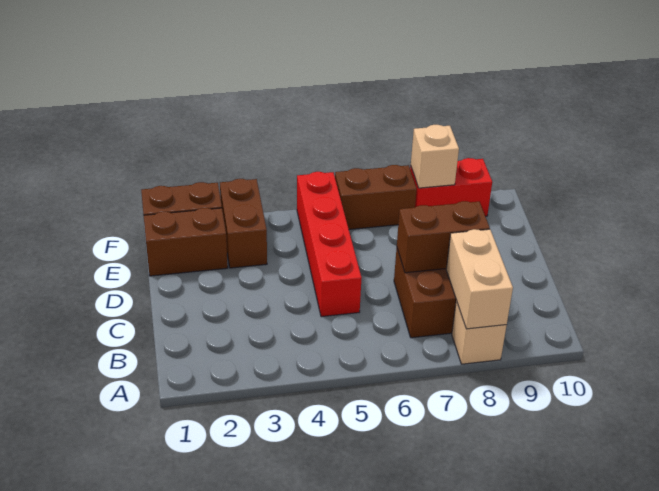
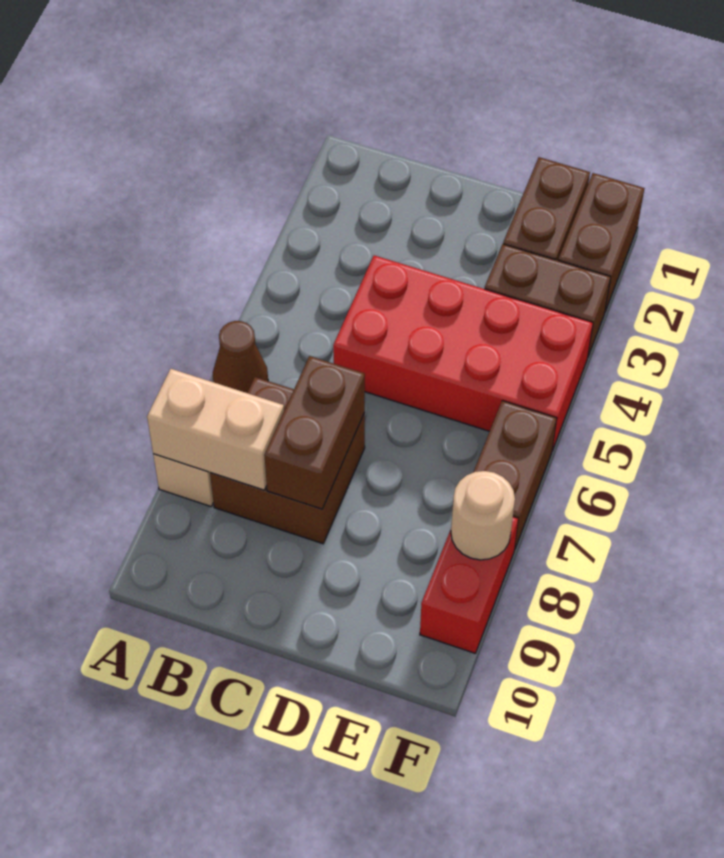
none -> brown cone A6 level 1
red brick C5:F5 level 1 -> red brick C4:F5 level 1
tan brick F8 level 2 -> tan round brick F8 level 2

